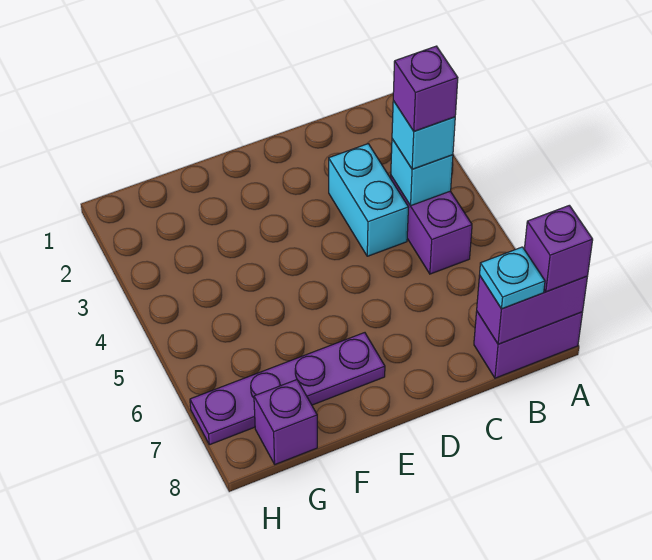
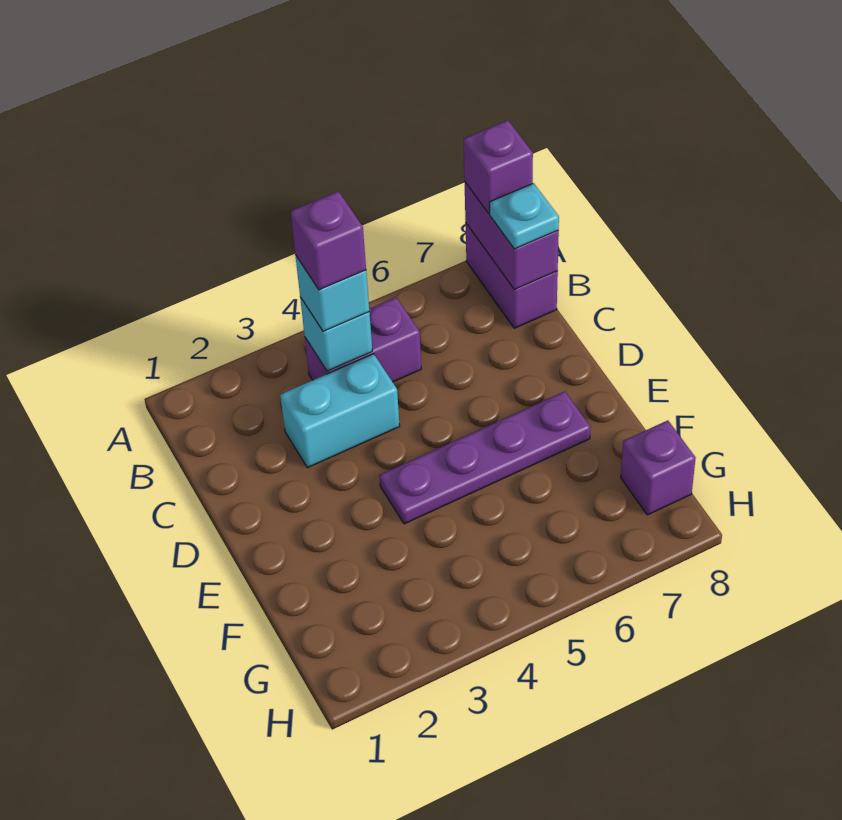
purple plate E7:H7 level 1 -> purple plate E4:E7 level 1

